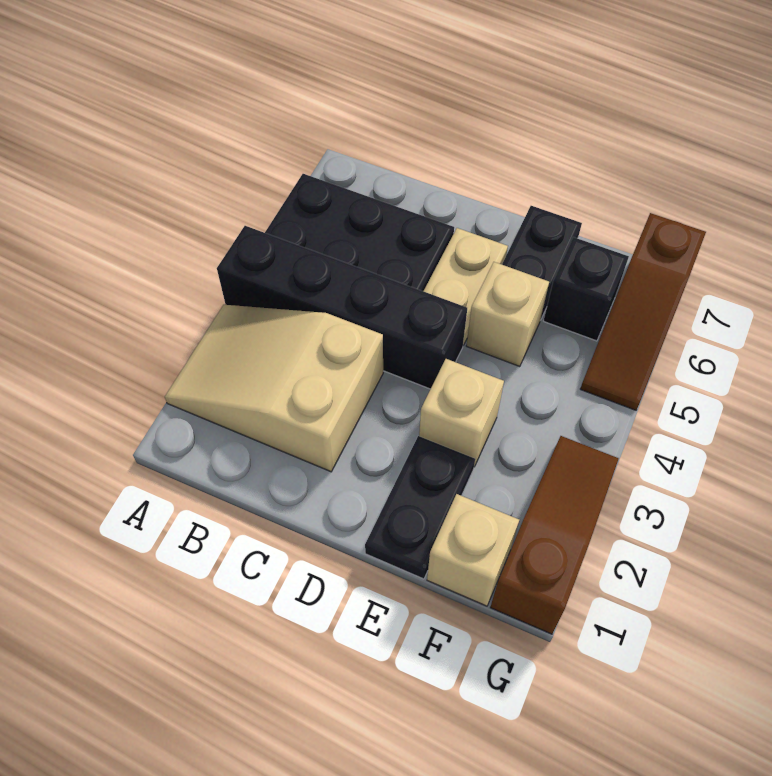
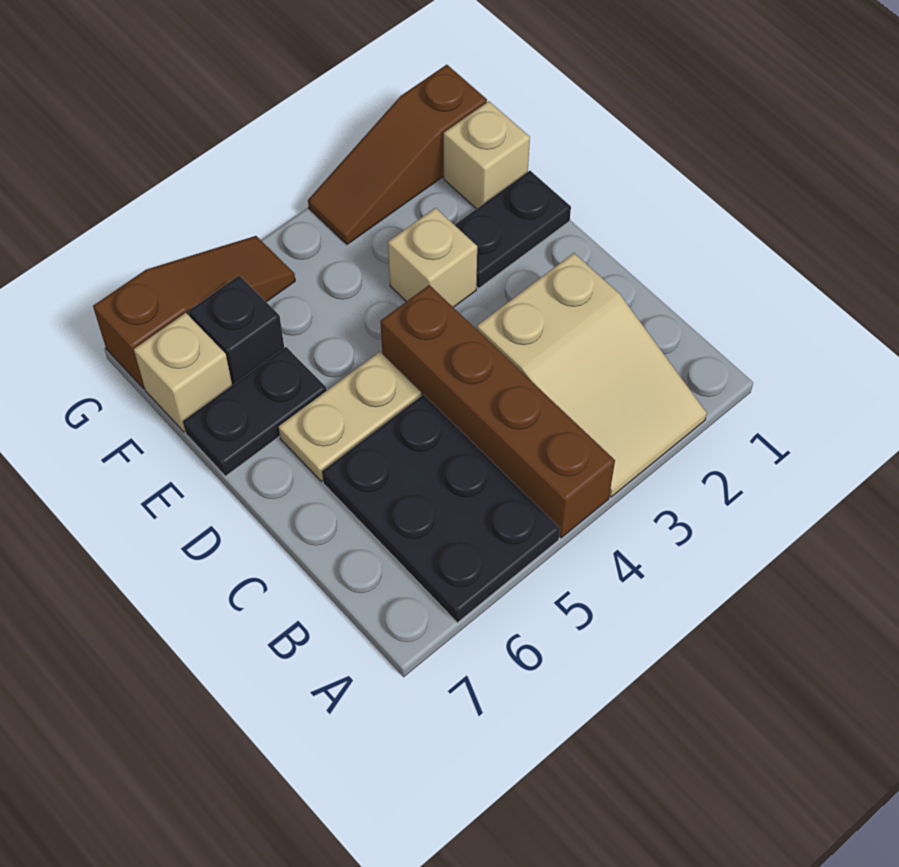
black brick A4:D4 level 1 -> brown brick A4:D4 level 1
tan brick E5 level 1 -> tan brick F7 level 1

